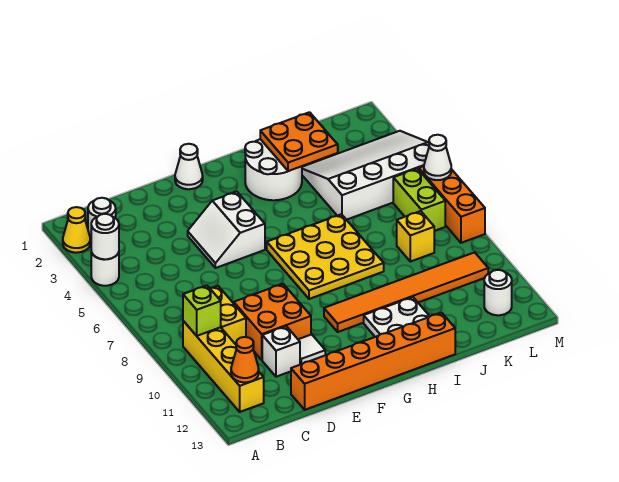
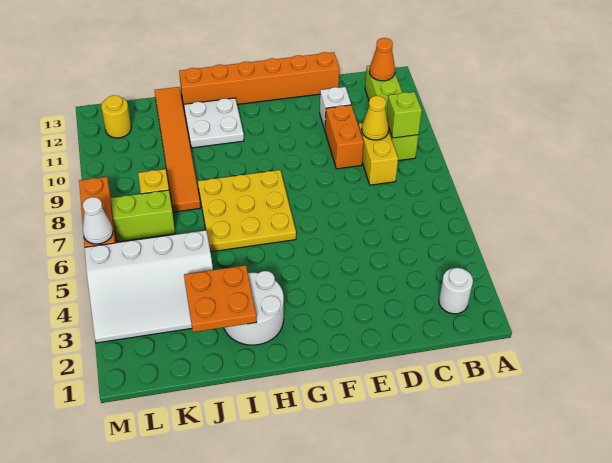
yellow cone A2 level 1 -> yellow cone C9 level 2
white round brick A4 level 1 -> none
white round brick A4 level 2 -> none
yellow brick B9:B12 level 1 -> lime brick B9:B12 level 1
orange brick D9:E10 level 1 -> orange brick D9:D10 level 1
white slope E4:F5 level 1 top F -> none
white tile E11 level 1 -> none
white cone F1 level 1 -> none
orange tile G10:L10 level 1 -> orange tile J8:J13 level 1
lime brick L6:L7 level 1 -> lime brick K7:L7 level 1
white round brick L12 level 1 -> yellow round brick L12 level 1

